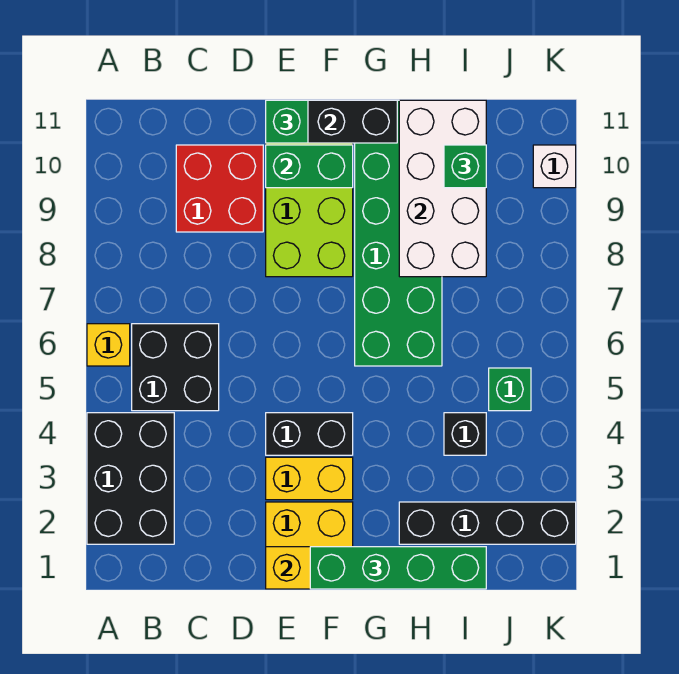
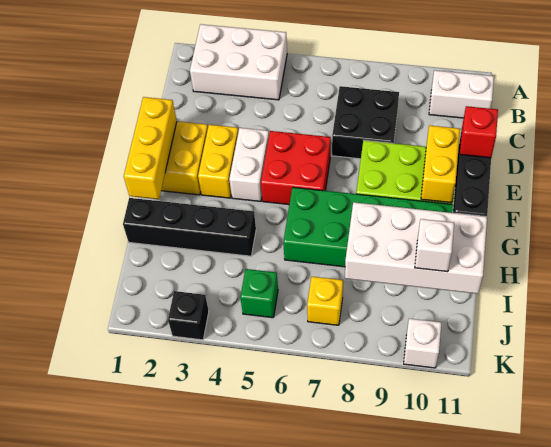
black brick A2:B4 level 1 -> white brick A2:B4 level 1
yellow brick A6 level 1 -> yellow brick J7 level 1
black brick B5:C6 level 1 -> black brick C7:D8 level 1
none -> white brick B10:B11 level 1
red brick C9:D10 level 1 -> red brick E5:F6 level 1
black brick E4:F4 level 1 -> white brick E4:F4 level 1
green brick E10:F10 level 2 -> yellow brick E10:F10 level 2
green brick E11 level 3 -> red brick E11 level 3
green brick F1:I1 level 3 -> none
black brick H2:K2 level 1 -> black brick H1:H4 level 1
black brick I4 level 1 -> black brick K3 level 1
green brick I10 level 3 -> white brick I10 level 3

